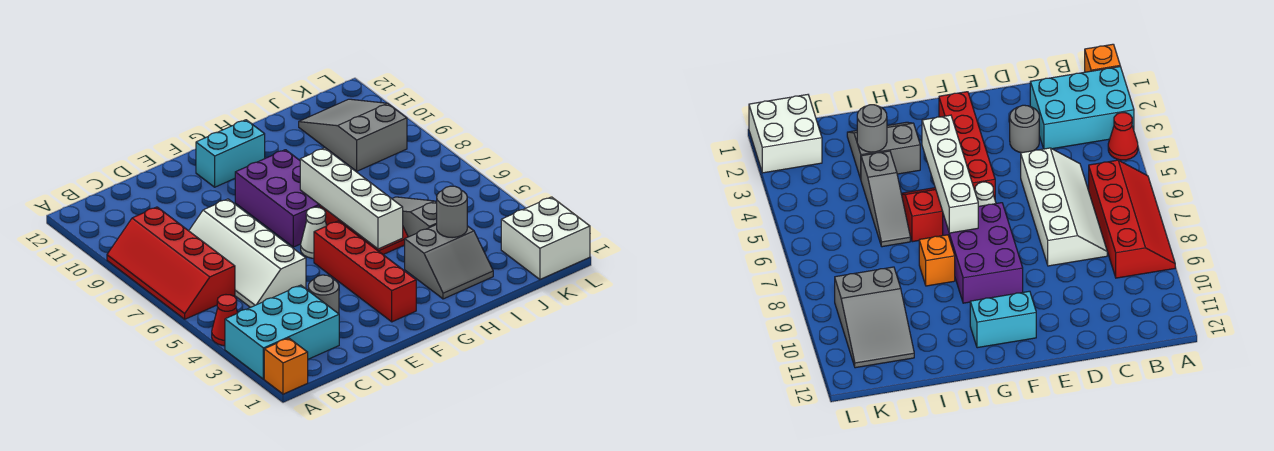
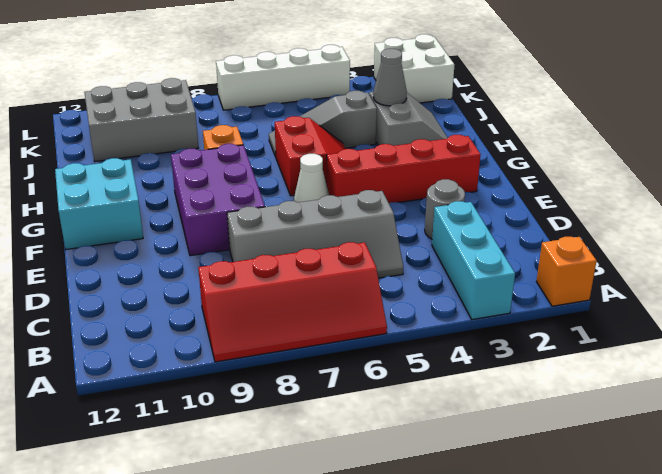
cyan brick A2:C3 level 1 -> cyan brick A3:C3 level 1
red cone A4 level 1 -> none
white slope C5:D8 level 1 top D -> grey slope C5:D8 level 1 top D
purple brick F7:G9 level 1 -> purple brick E8:G9 level 1
cyan brick F11:G11 level 1 -> cyan brick F11:G12 level 1
white brick G4:G7 level 2 -> white brick L4:L7 level 1
grey round brick I3 level 2 -> grey cone I3 level 2
grey slope J9:K11 level 1 top 9 -> grey brick J9:K11 level 1

